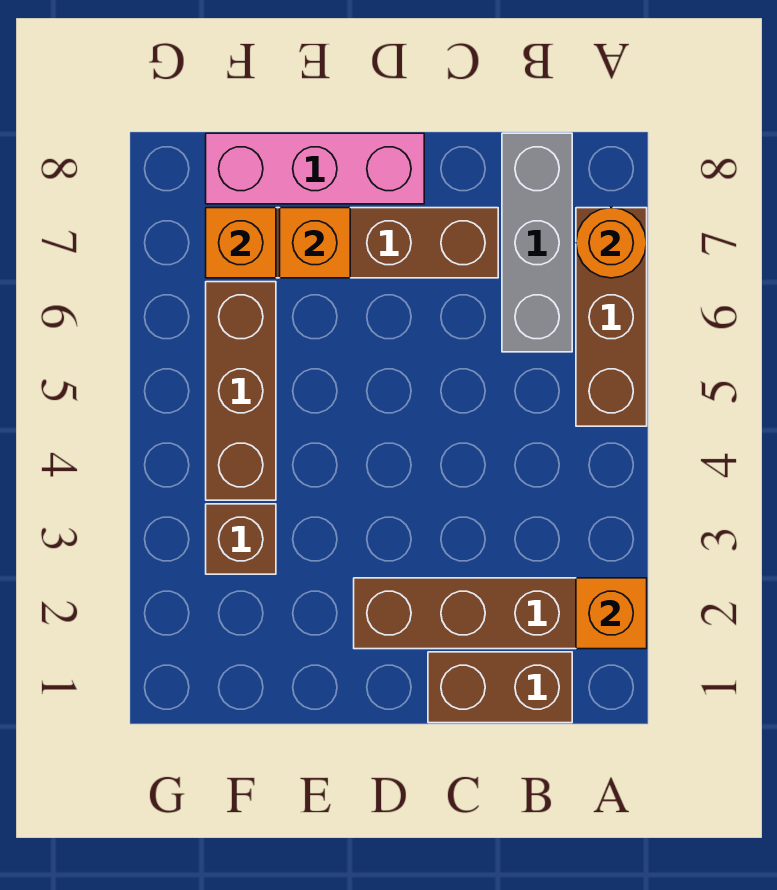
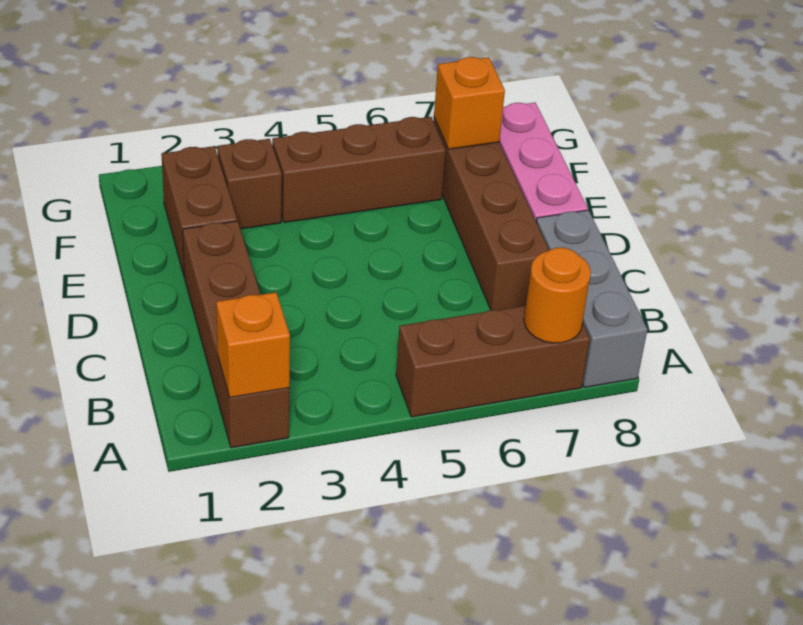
brown brick B1:C1 level 1 -> brown brick E2:F2 level 1
grey brick B6:B8 level 1 -> grey brick A8:C8 level 1
orange brick E7 level 2 -> none

